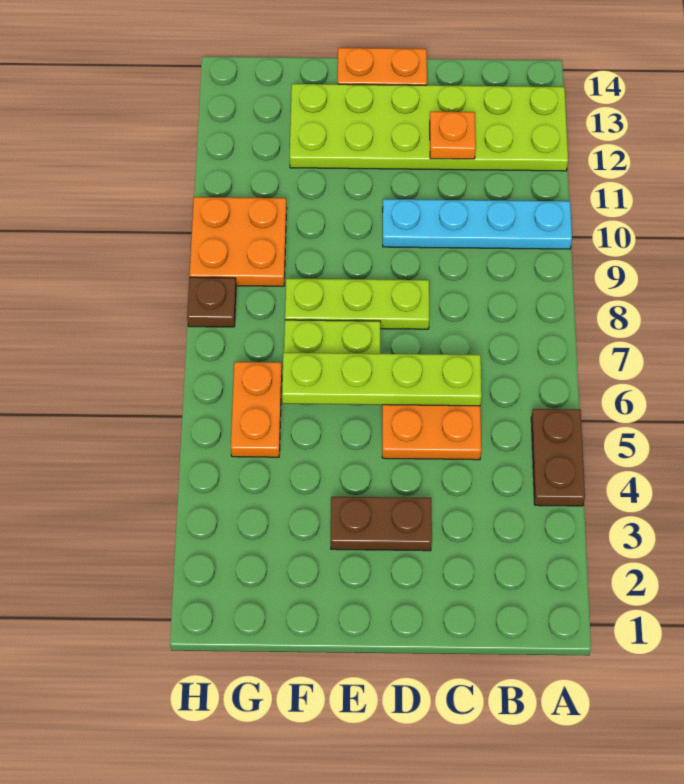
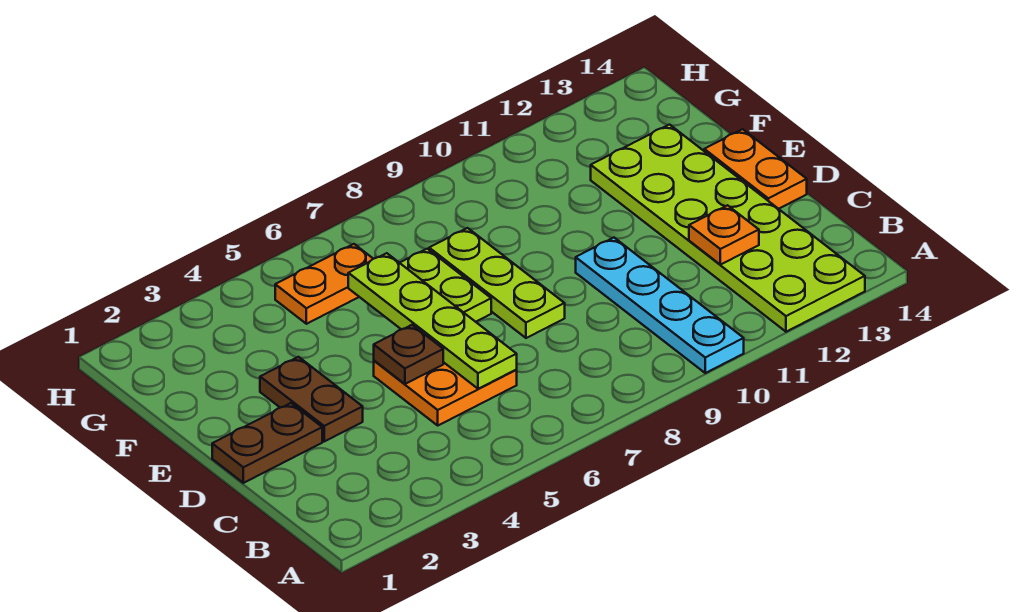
brown plate A4:A5 level 1 -> brown plate D1:D2 level 1
orange plate G9:H10 level 1 -> none
brown plate H8 level 1 -> brown plate D5 level 2

